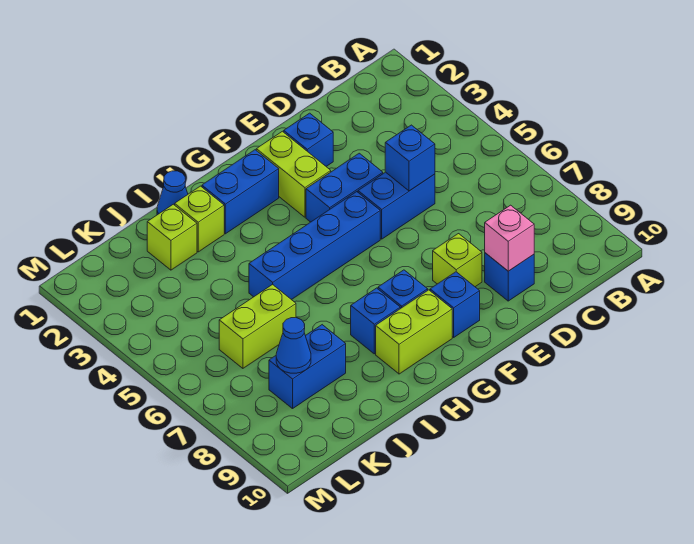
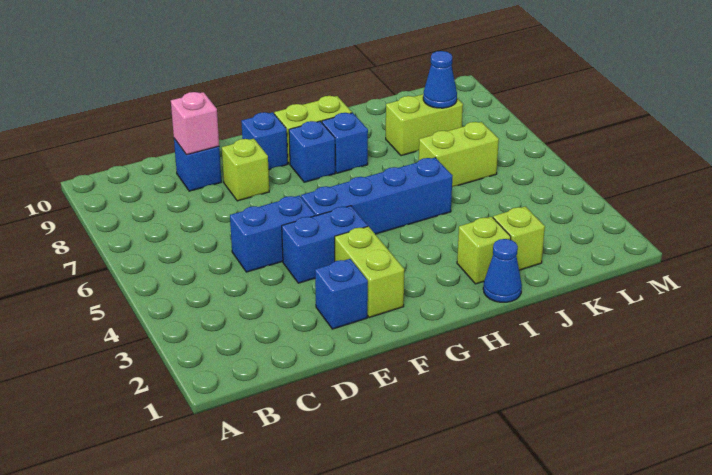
blue brick D5 level 2 -> none
blue brick G2:H2 level 1 -> none
blue brick J8:K8 level 1 -> lime brick J8:K8 level 1

